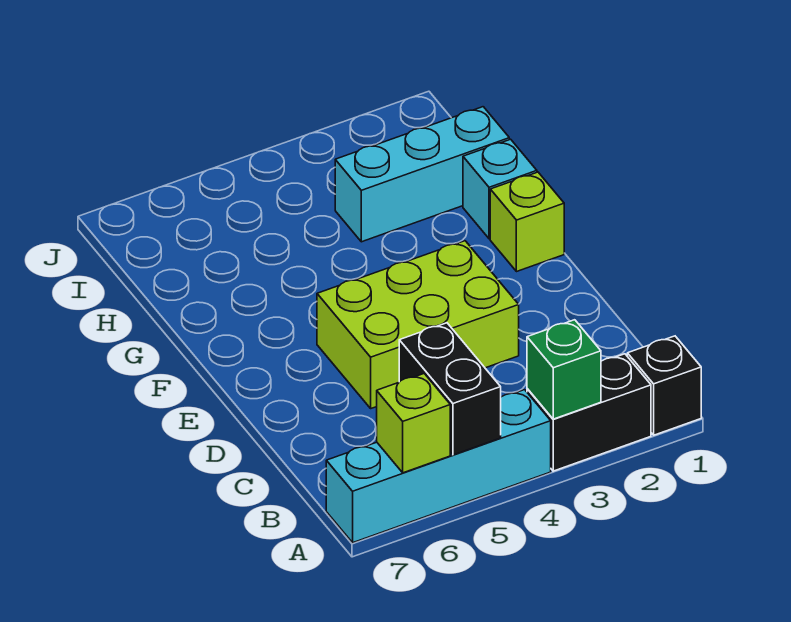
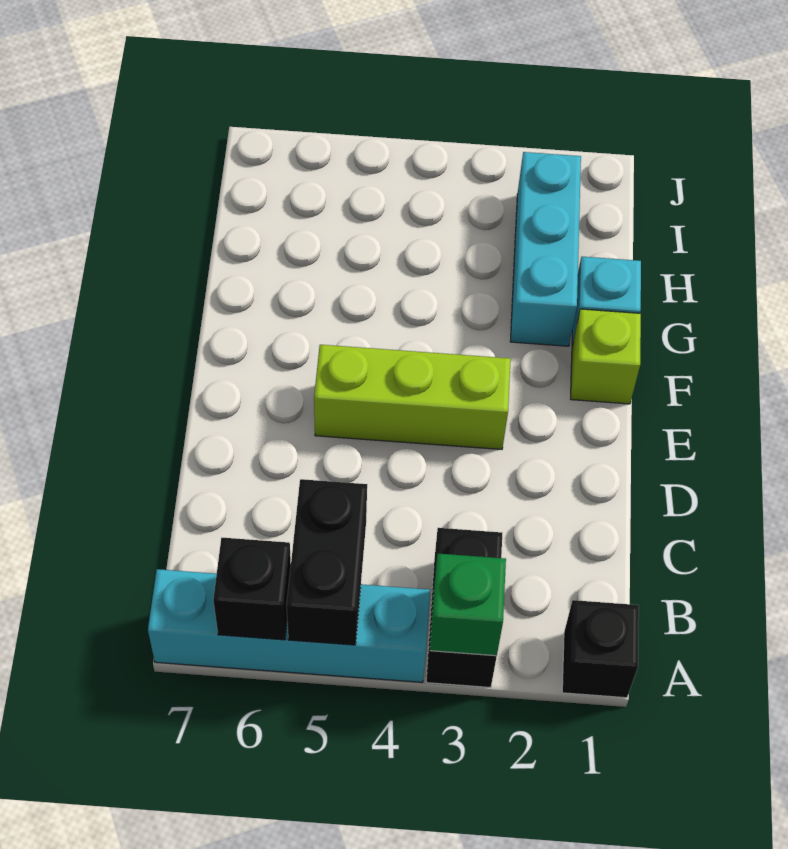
black brick A2:A3 level 1 -> black brick A3:B3 level 1
lime brick A6 level 2 -> black brick A6 level 2
lime brick D3:E5 level 1 -> lime brick E3:E5 level 1
cyan brick H1:H3 level 1 -> cyan brick G2:I2 level 1

